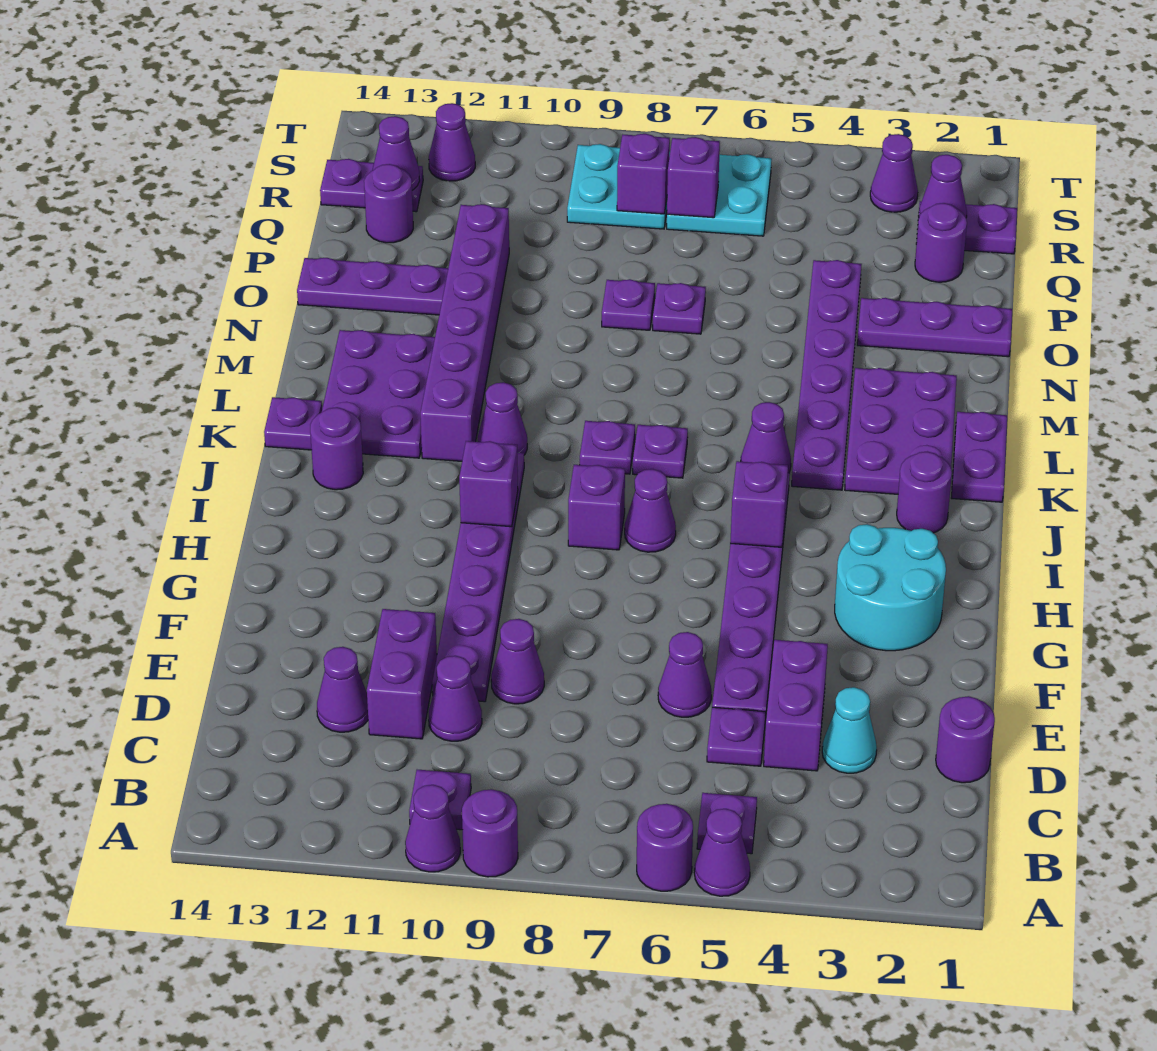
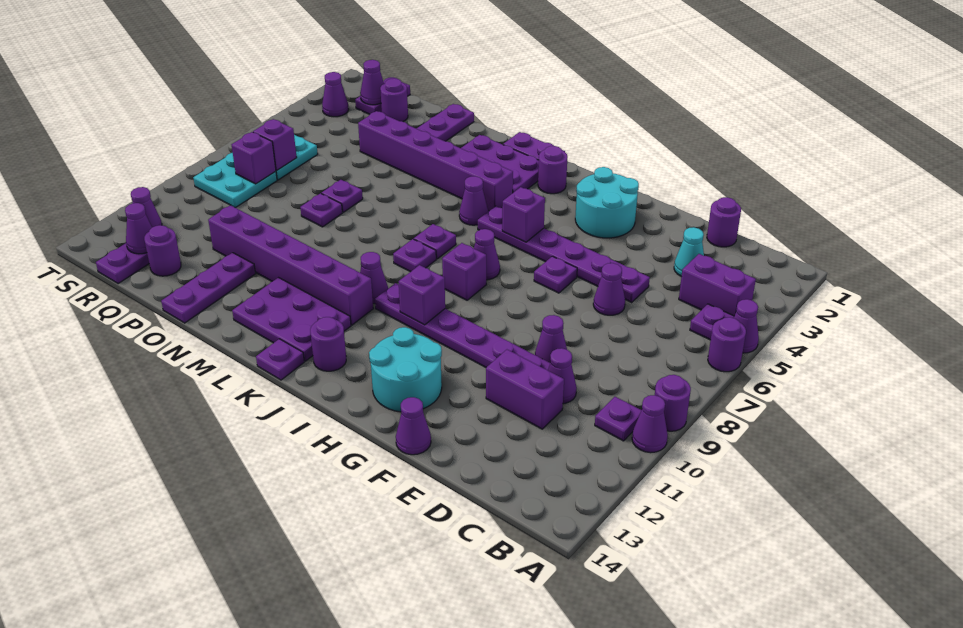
purple brick D4:E4 level 1 -> purple brick B4:C4 level 1
purple plate D5 level 1 -> purple plate G6 level 1
purple cone D12 level 1 -> purple cone F14 level 1
none -> cyan round brick G12:H13 level 1
purple plate K4:P4 level 1 -> purple brick K4:P4 level 1

